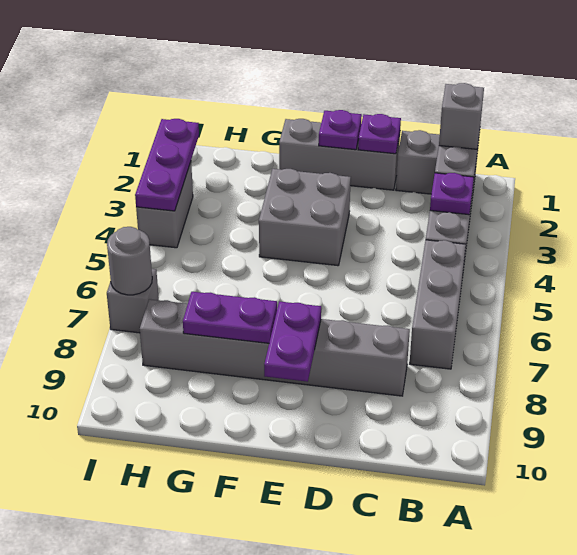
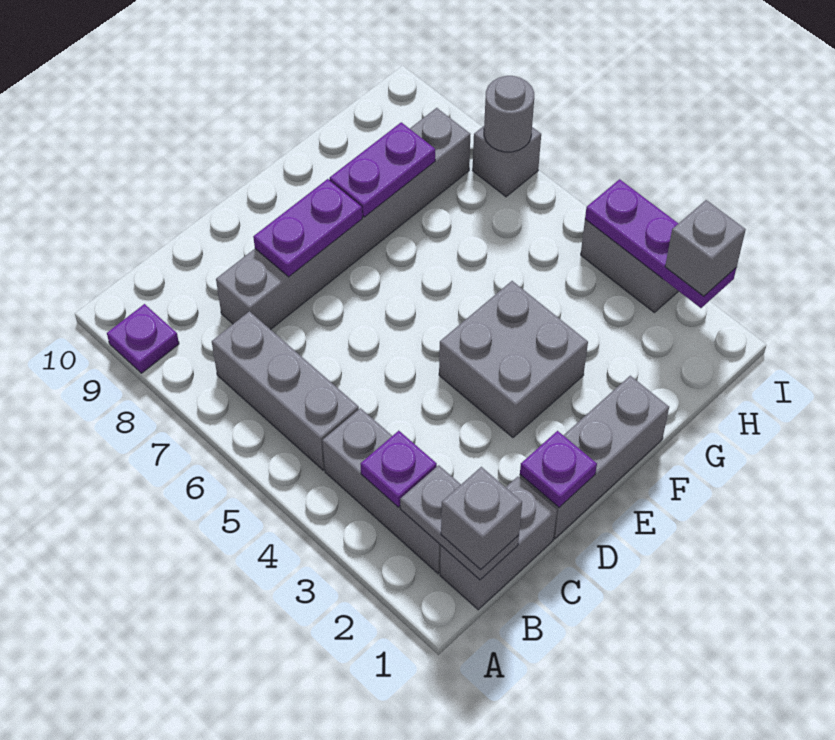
purple plate E1 level 2 -> purple plate A9 level 1
purple plate E8:E9 level 2 -> purple plate D8:E8 level 2
none -> grey brick I2 level 3

